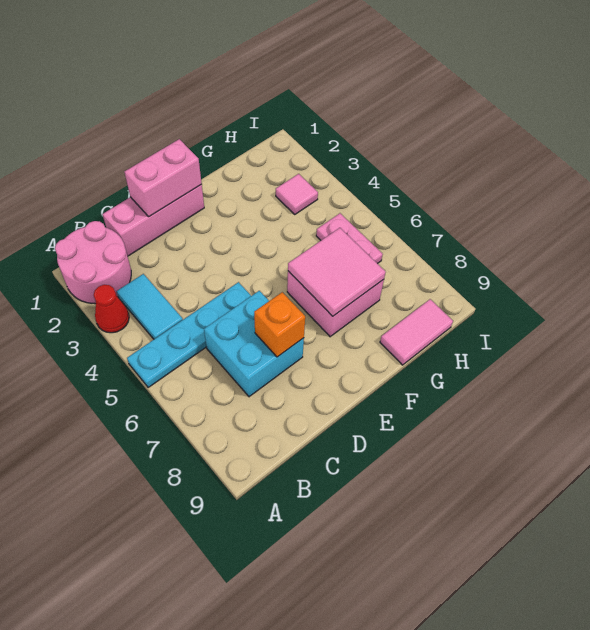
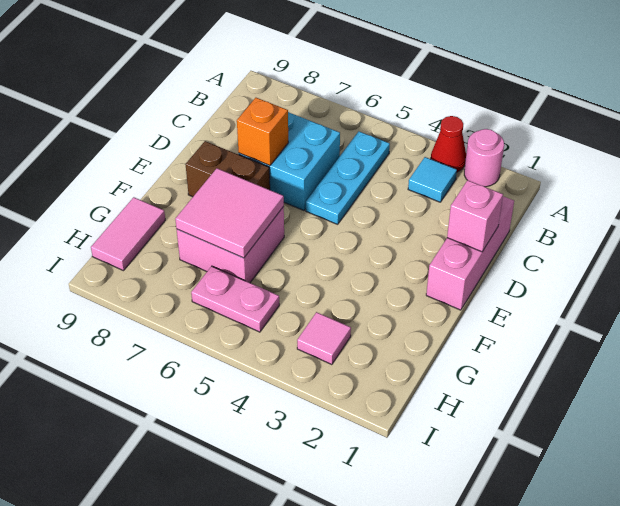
pink round brick A1:B2 level 1 -> pink round brick A2 level 1
cyan plate A5:D5 level 1 -> cyan plate B5:D5 level 1
cyan tile B3:B4 level 1 -> cyan tile B3 level 1
pink brick D1:E1 level 2 -> pink brick D1 level 2
none -> brown brick E7:E8 level 1

